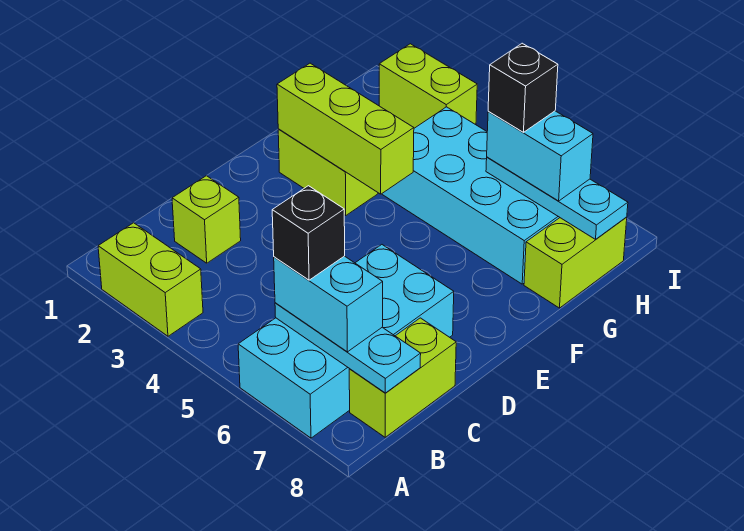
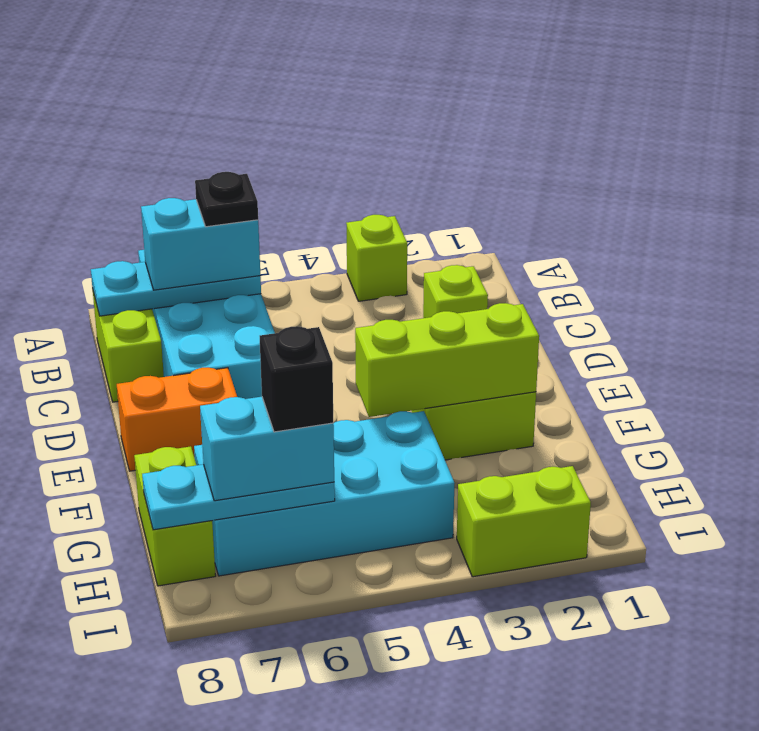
lime brick A2:A3 level 1 -> lime brick A3 level 1
black brick B6 level 4 -> black plate B6 level 4
none -> orange brick E7:E8 level 1

